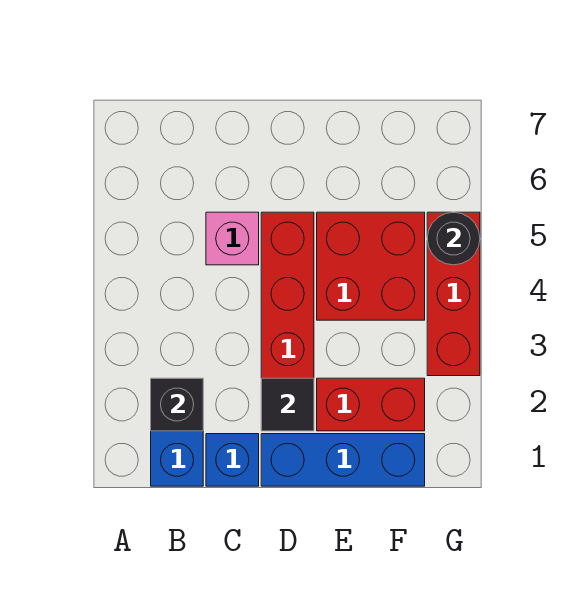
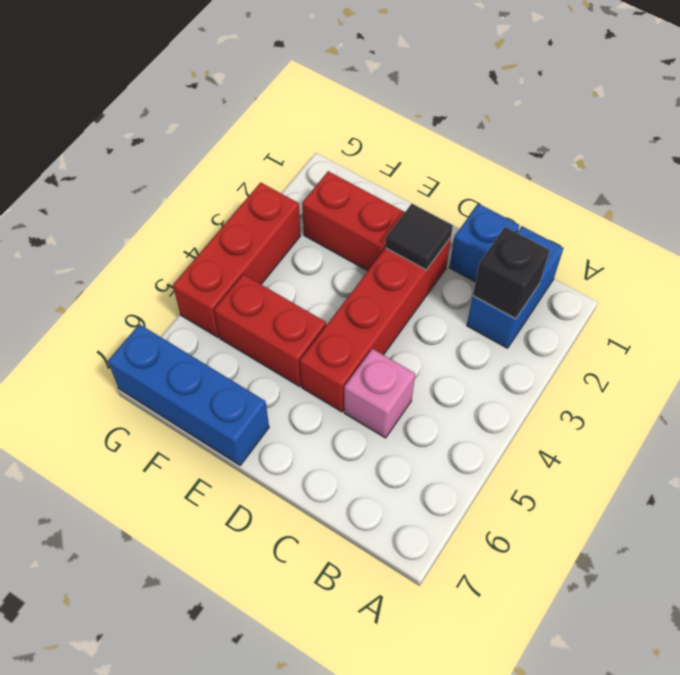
blue brick D1:F1 level 1 -> blue brick E7:G7 level 1
red brick E4:F5 level 1 -> red brick E5:F5 level 1
black round brick G5 level 2 -> none

